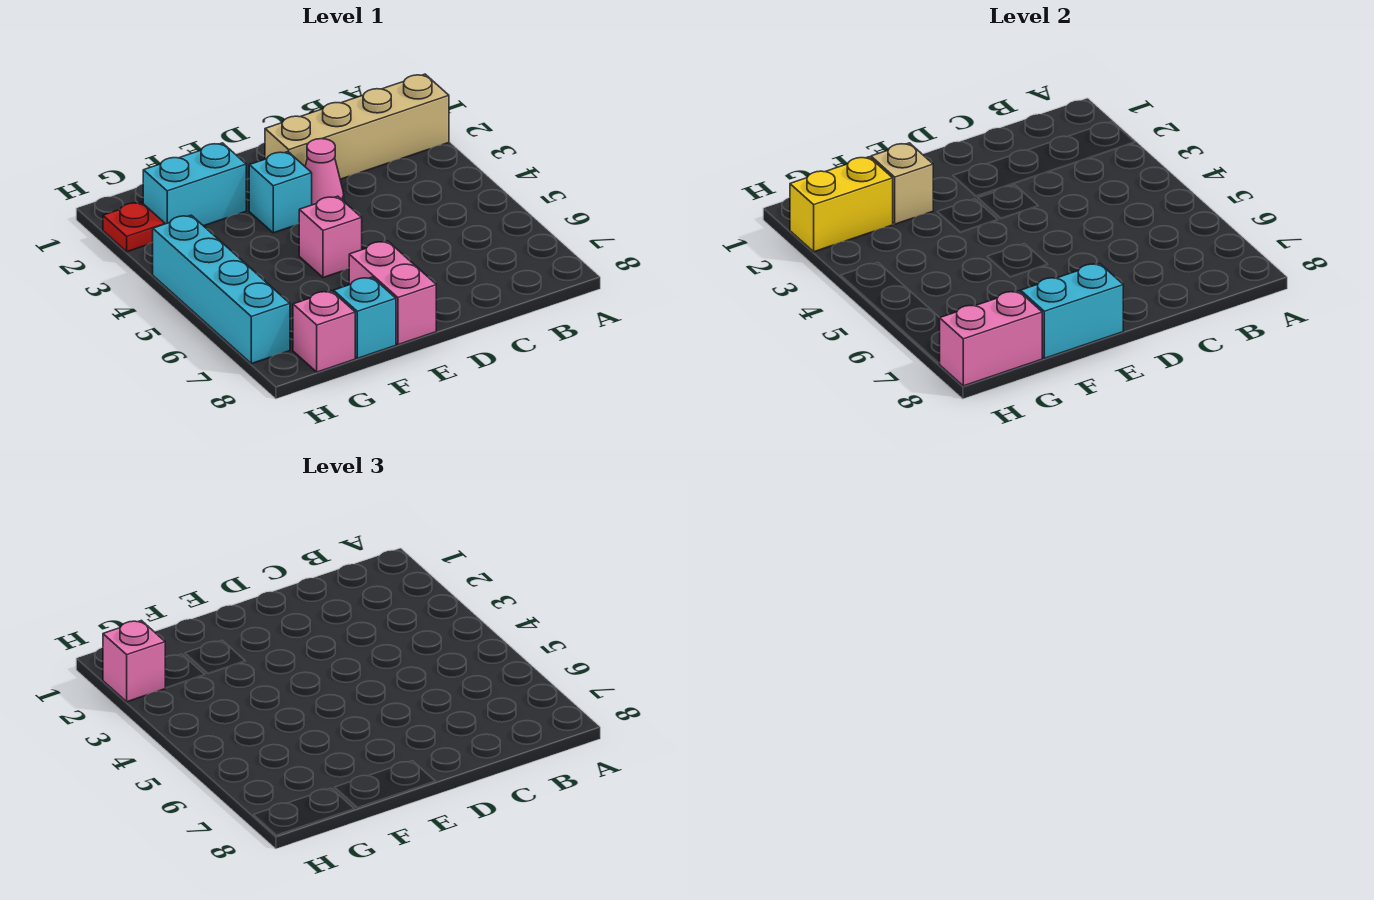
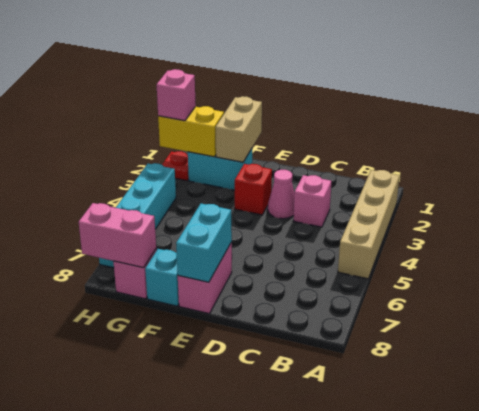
tan brick A2:D2 level 1 -> tan brick A2:A5 level 1
cyan brick E3 level 1 -> red brick E3 level 1
pink brick E5 level 1 -> pink brick C3 level 1
cyan brick E8:F8 level 2 -> cyan brick E7:E8 level 2
tan brick F2 level 2 -> tan brick F1:F2 level 2

